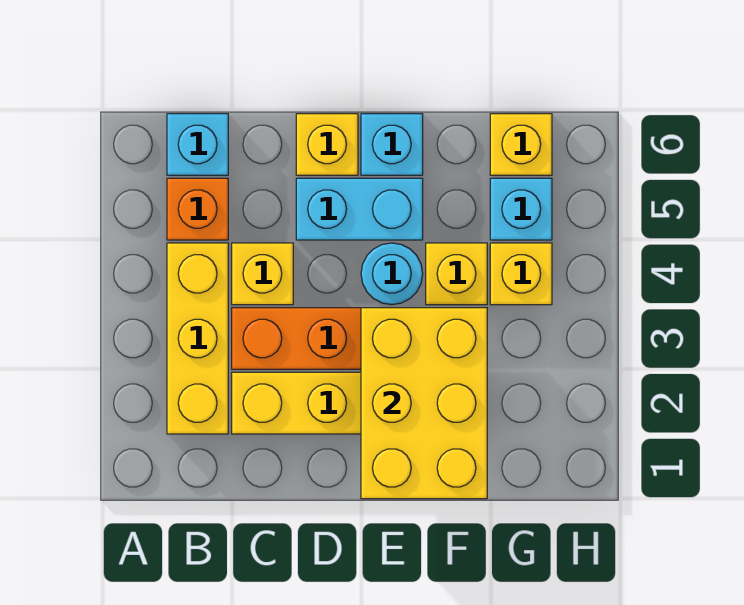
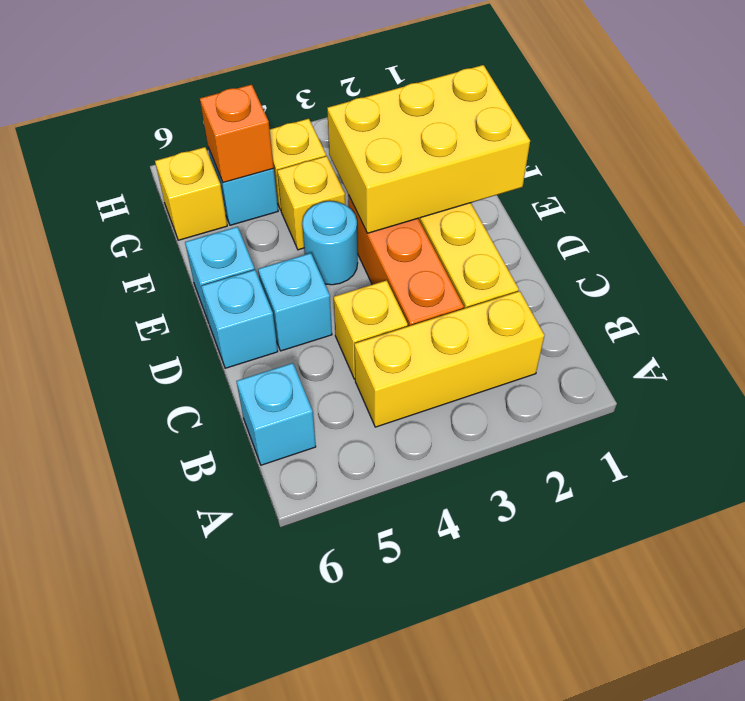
orange brick B5 level 1 -> orange brick G5 level 2
cyan brick D5:E5 level 1 -> cyan brick D5 level 1
yellow brick D6 level 1 -> cyan brick D6 level 1

